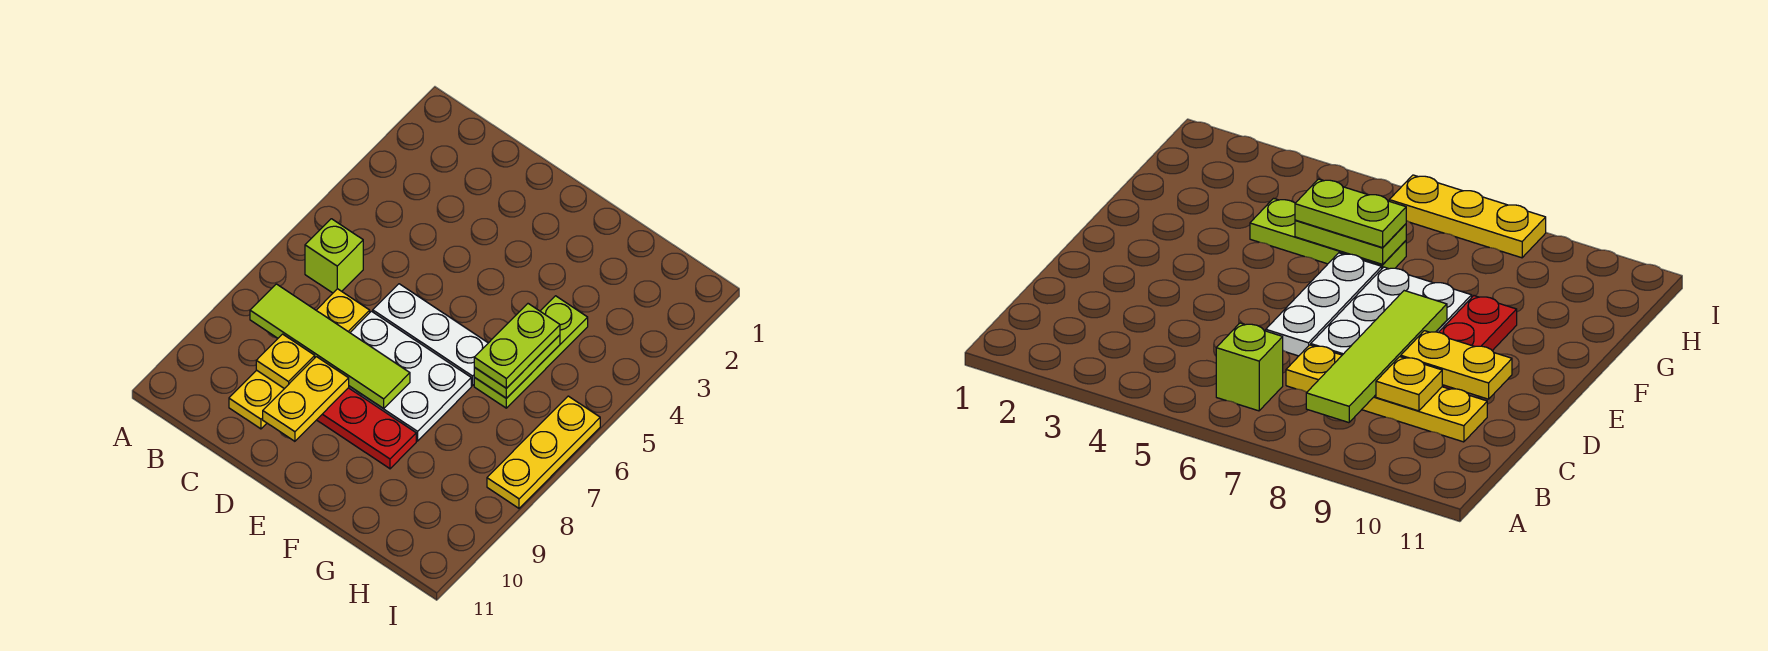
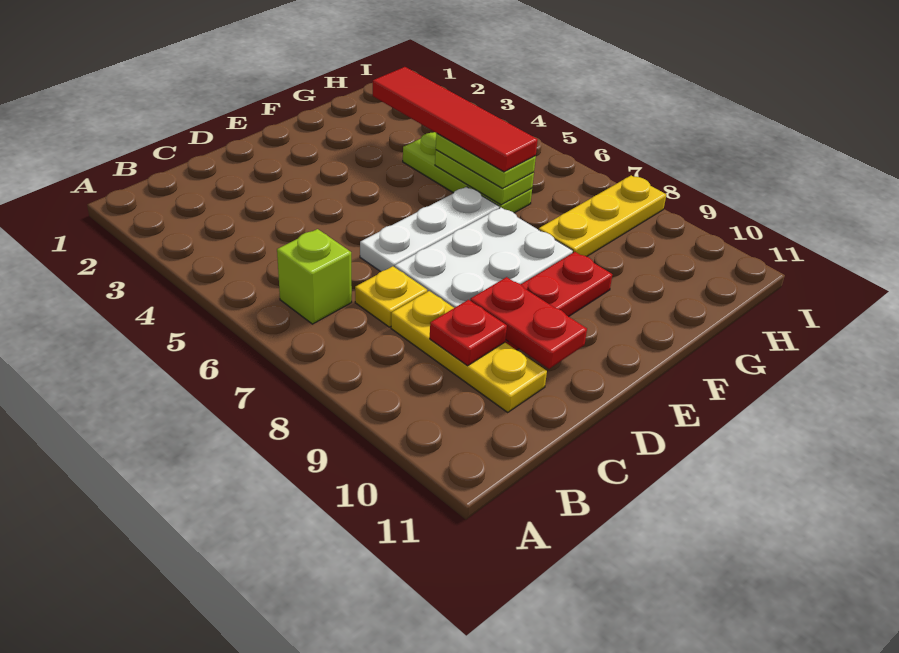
lime tile B8:E8 level 2 -> none
yellow plate C9 level 2 -> red plate C9 level 2
yellow plate D9:D10 level 2 -> red plate D9:D10 level 2
none -> red tile G3:G6 level 4
yellow plate I6:I8 level 1 -> yellow plate G8:I8 level 1

